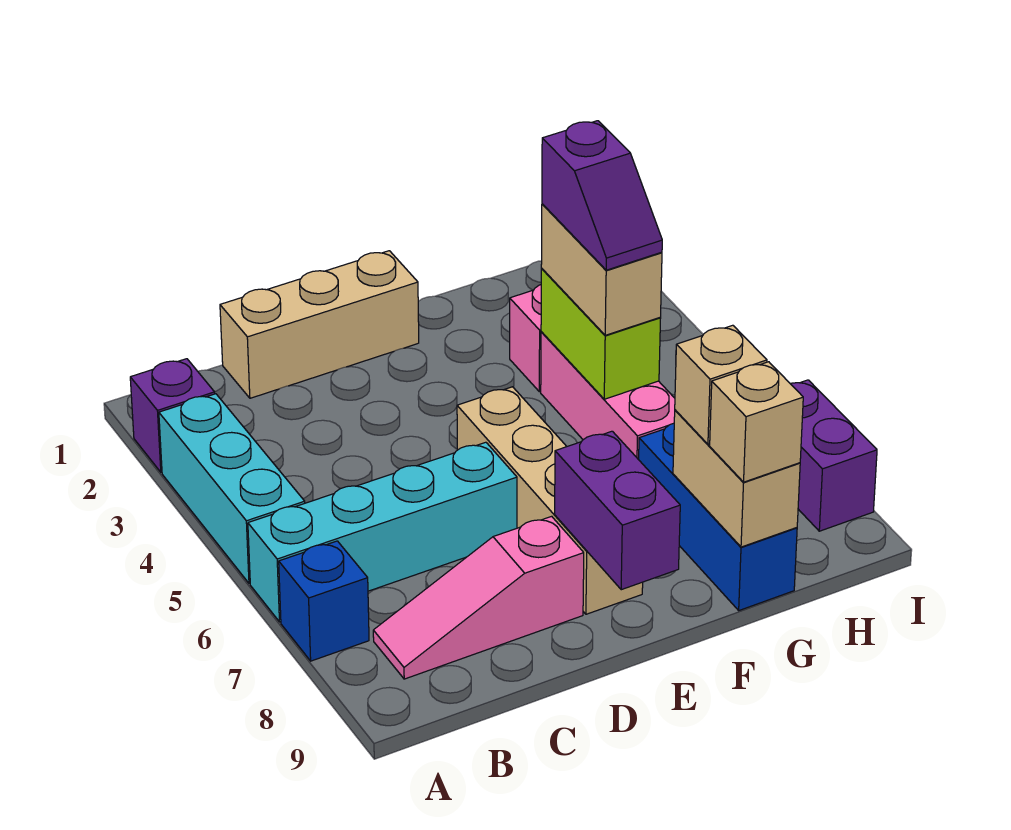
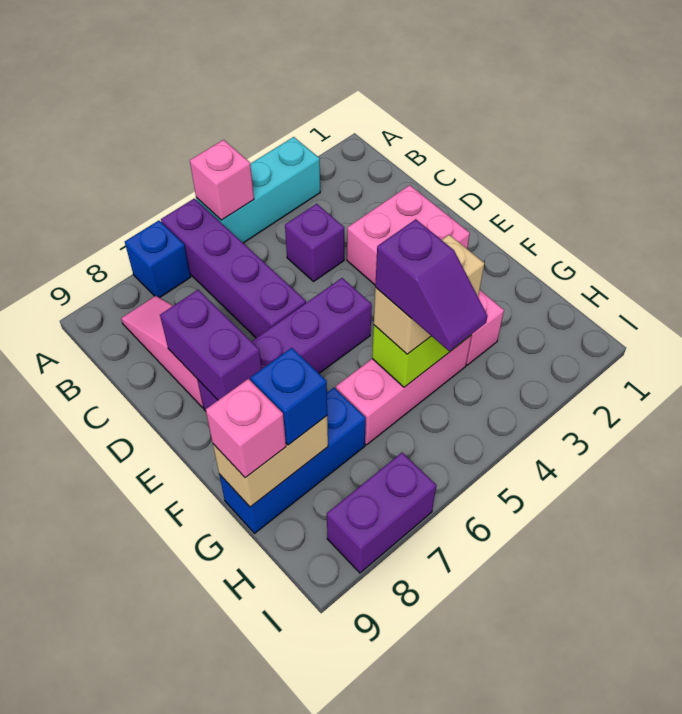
purple brick A2 level 1 -> purple brick C4 level 1
none -> pink brick A5 level 2
cyan brick A6:D6 level 1 -> purple brick A6:D6 level 1
tan brick C1:E1 level 1 -> none
none -> pink brick D2:E3 level 1
tan brick E5:E8 level 1 -> purple brick E5:E8 level 1
purple brick E8:E9 level 2 -> purple brick D8:E8 level 2
purple slope G4:G5 level 4 top 4 -> purple slope G5:H5 level 4 top G
tan brick G8 level 3 -> blue brick G8 level 3
tan brick G9 level 3 -> pink brick G9 level 3

